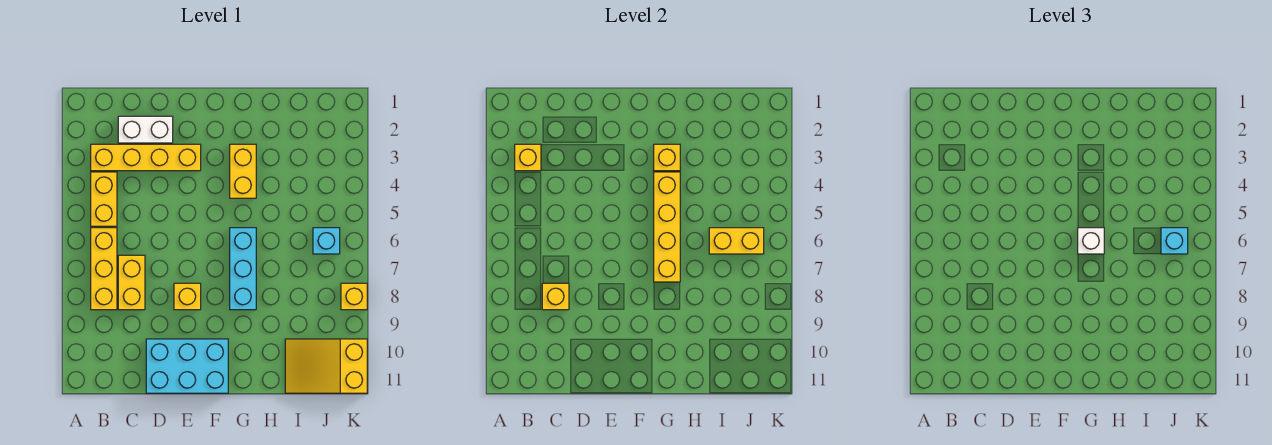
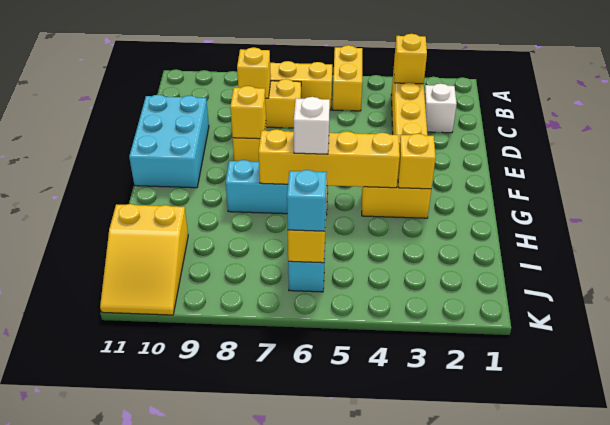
yellow brick B4:B5 level 1 -> yellow brick A5:B5 level 1
white brick C2:D2 level 1 -> white brick C2 level 1
yellow slope I10:K11 level 1 top K -> yellow slope I10:K11 level 1 top I
yellow brick K8 level 1 -> yellow brick E8 level 2

